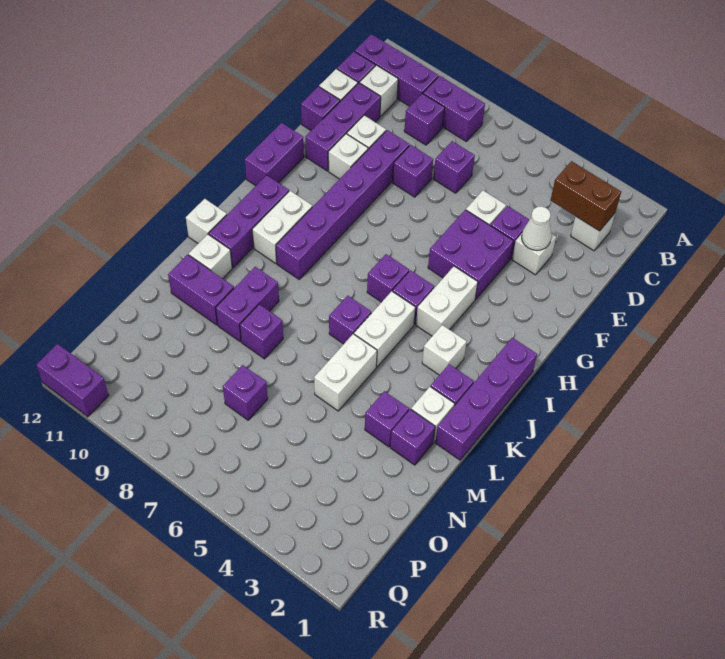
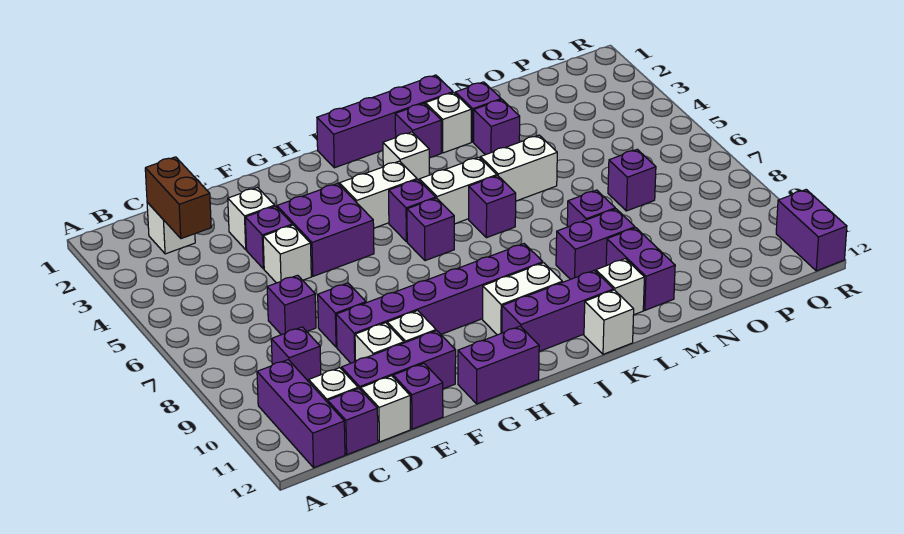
purple brick B8:B9 level 1 -> none
white cone E3 level 2 -> none

